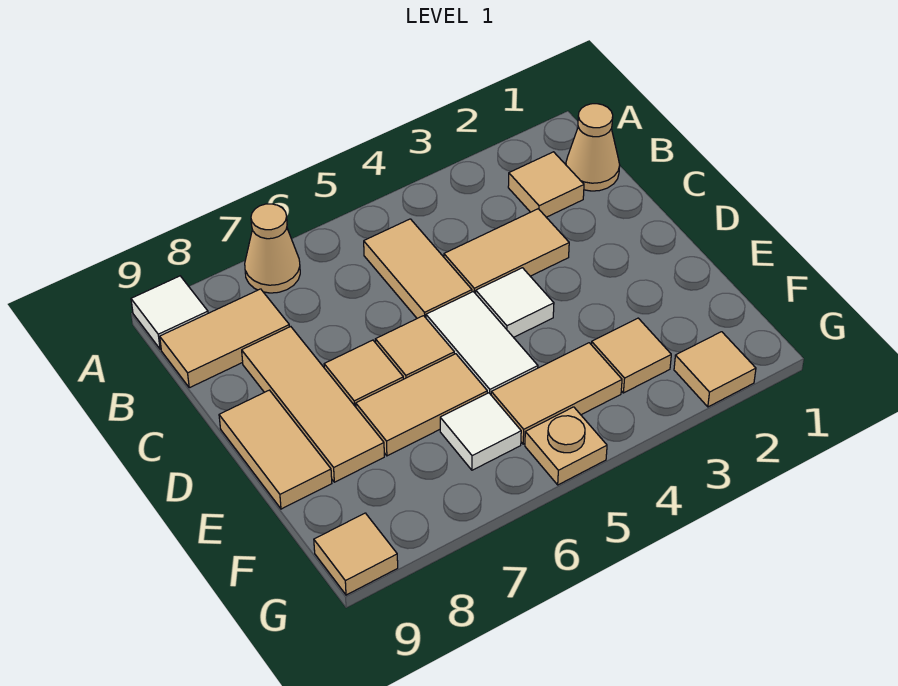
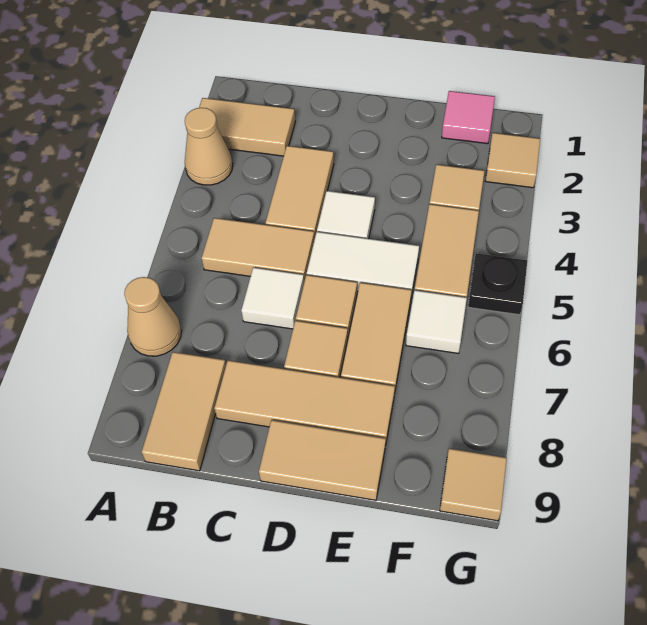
white tile A9 level 1 -> white tile C6 level 1
tan cone B1 level 1 -> tan cone A3 level 1
tan tile B2 level 1 -> tan tile A2:B2 level 1
none -> pink tile F1 level 1
tan plate G5 level 1 -> black plate G5 level 1

